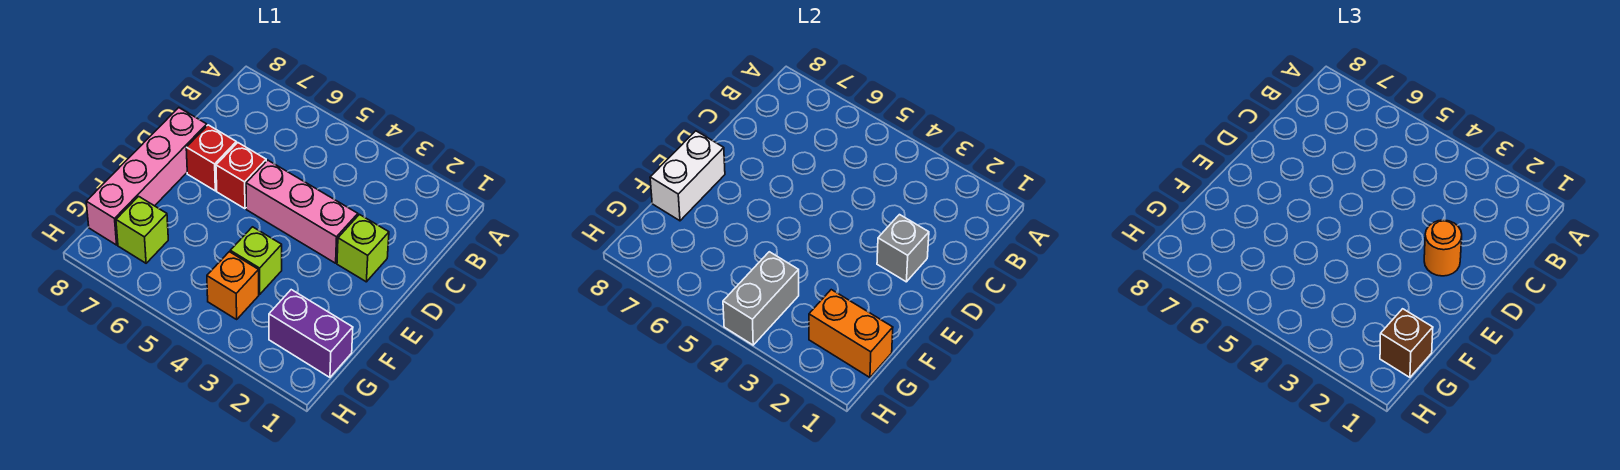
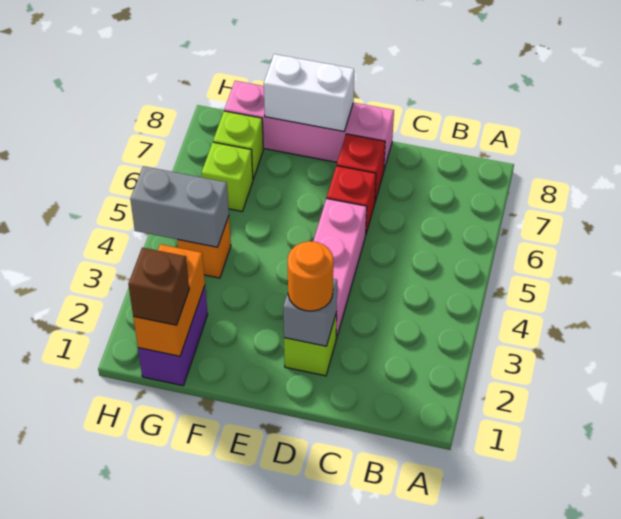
lime brick F4 level 1 -> lime brick G6 level 1

